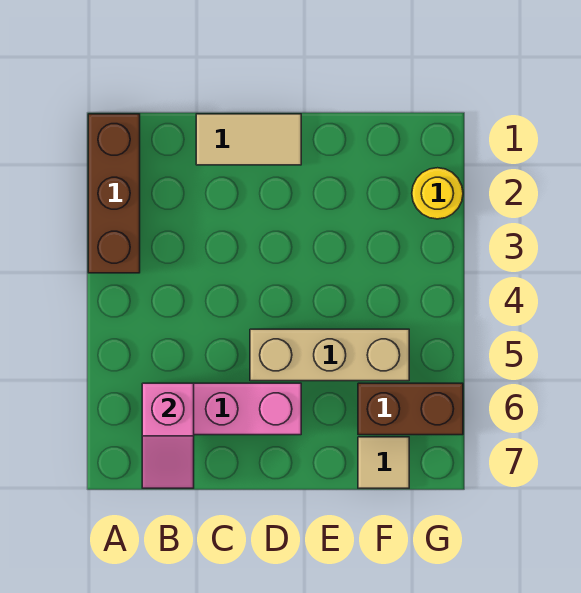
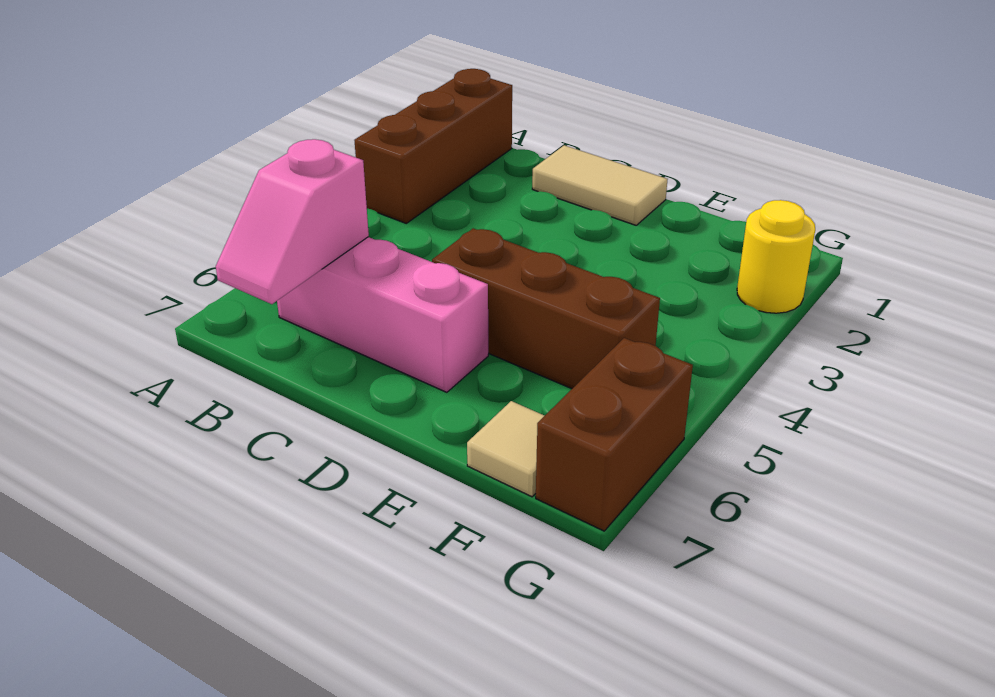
tan brick D5:F5 level 1 -> brown brick D5:F5 level 1
brown brick F6:G6 level 1 -> brown brick G6:G7 level 1

